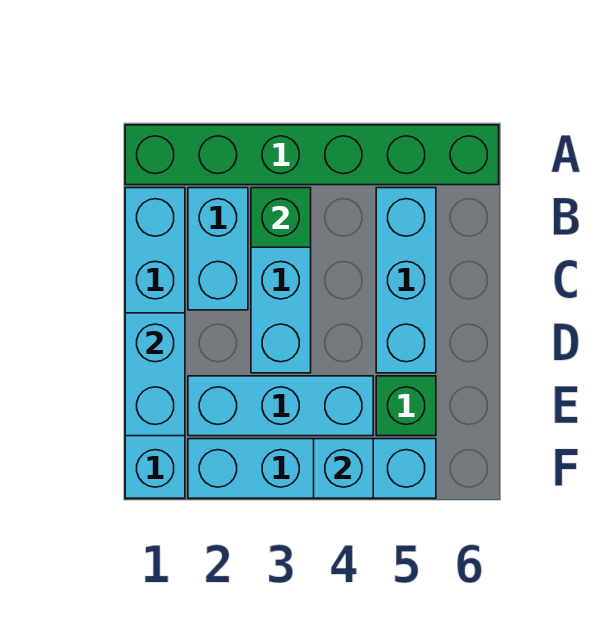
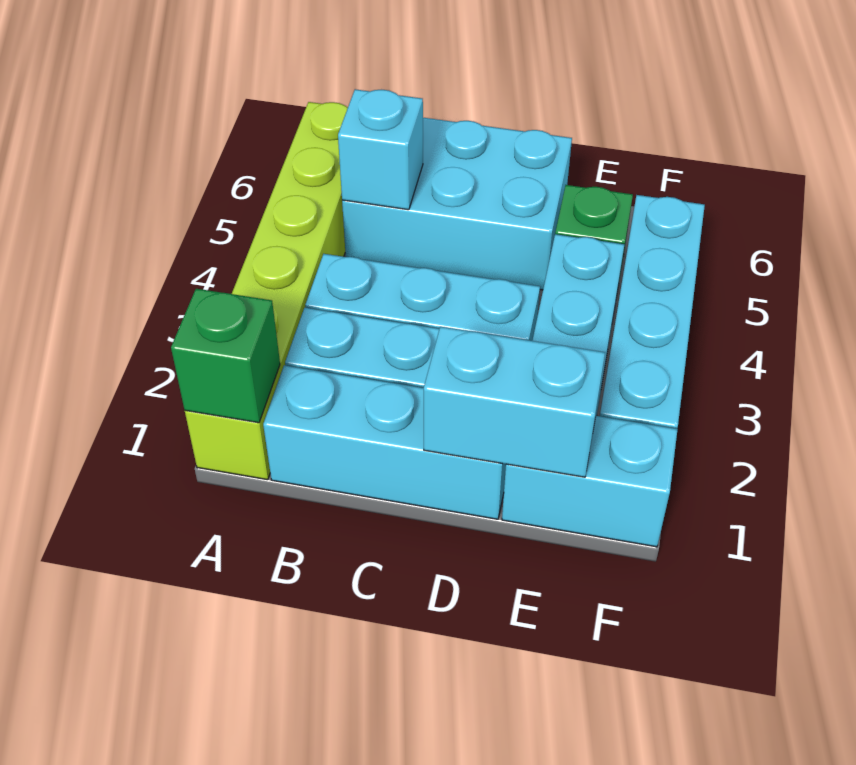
green brick A1:A6 level 1 -> lime brick A1:A6 level 1
green brick B3 level 2 -> green brick A1 level 2
cyan brick B5:D5 level 1 -> cyan brick B5:D6 level 1
cyan brick F4 level 2 -> cyan brick B5 level 2

